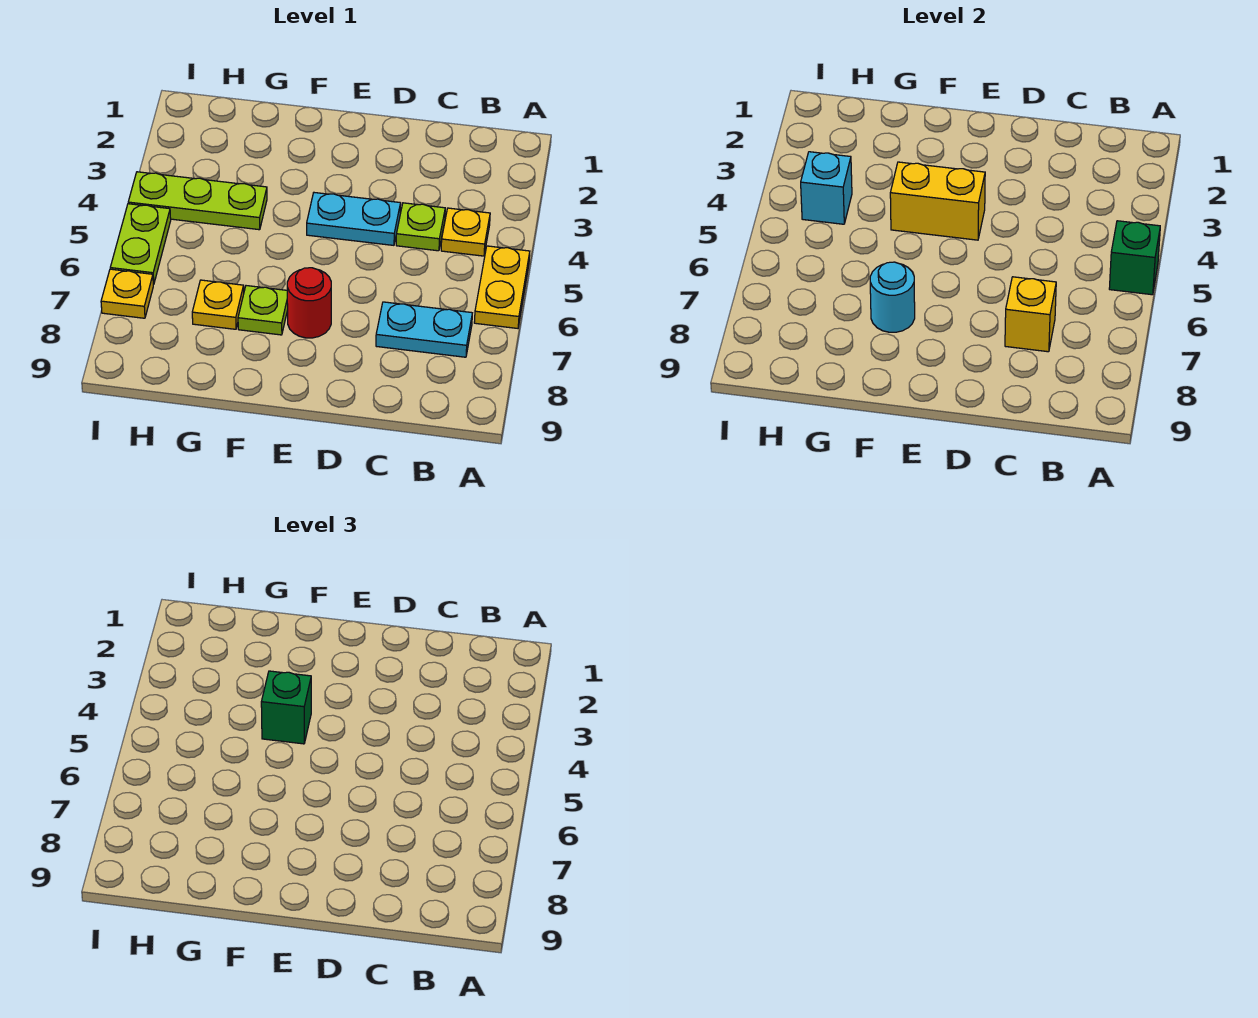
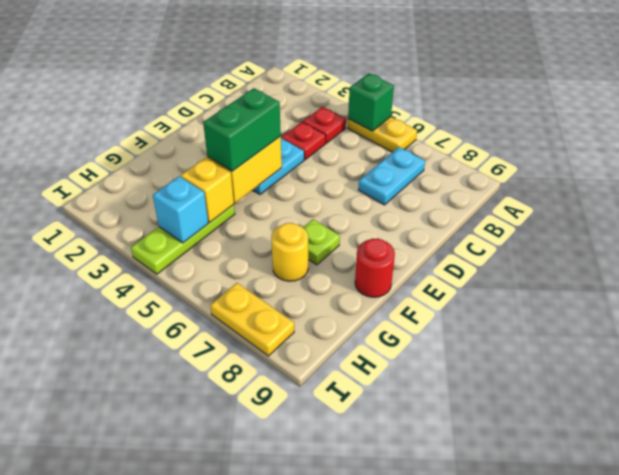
yellow plate B4 level 1 -> red plate B4 level 1
lime plate C4 level 1 -> red plate C4 level 1
yellow brick C7 level 2 -> yellow brick G4 level 2
red round brick E7 level 1 -> red round brick F9 level 1
green brick F4 level 3 -> green brick E4:F4 level 3
cyan round brick F7 level 2 -> none
yellow plate G7 level 1 -> yellow round brick G7 level 1
lime plate I5:I6 level 1 -> none
yellow plate I7 level 1 -> yellow plate I7:I8 level 1

